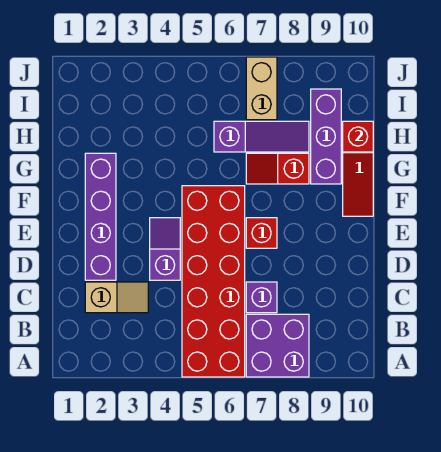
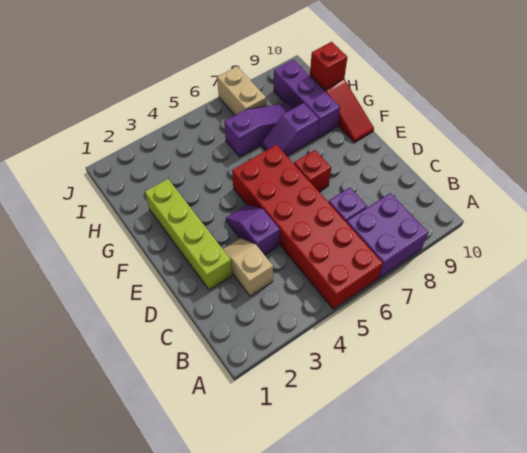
tan slope C2:C3 level 1 top 2 -> tan slope C3:D3 level 1 top C
purple brick D2:G2 level 1 -> lime brick D2:G2 level 1
red slope G7:G8 level 1 top 8 -> purple slope G7:G8 level 1 top 8

